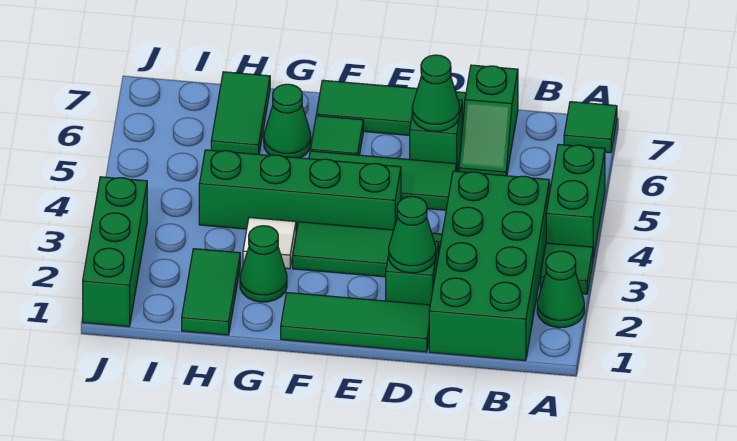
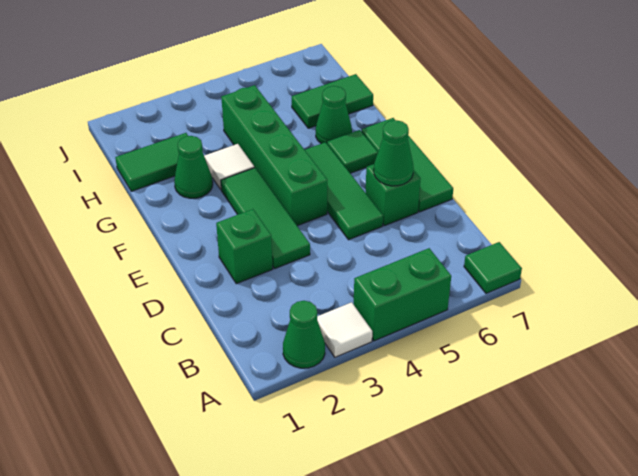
green tile A3 level 1 -> white tile A3 level 1
green brick B1:C4 level 1 -> none
green slope C6:C7 level 1 top 7 -> none
green tile D1:F1 level 1 -> none
green cone D2 level 2 -> none
green brick J1:J3 level 1 -> none

